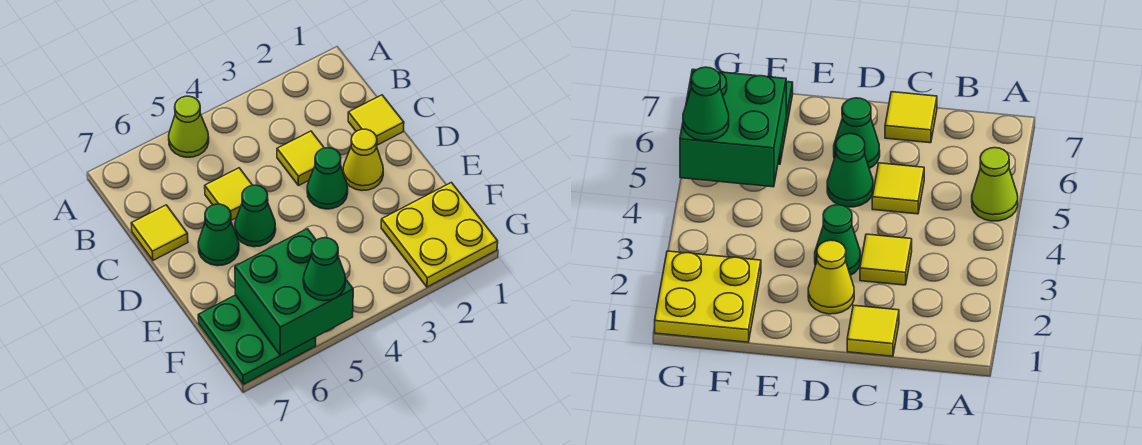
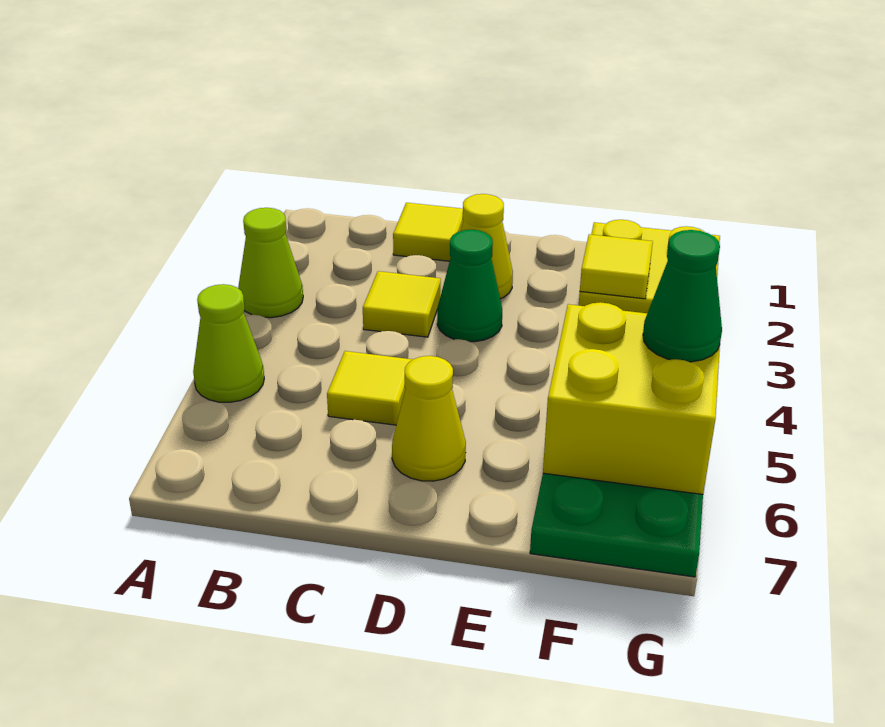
none -> lime cone A3 level 1
yellow tile C7 level 1 -> yellow tile F2 level 2
green cone D5 level 1 -> none
green cone D6 level 1 -> yellow cone D6 level 1
green brick F5:G6 level 2 -> yellow brick F5:G6 level 2

